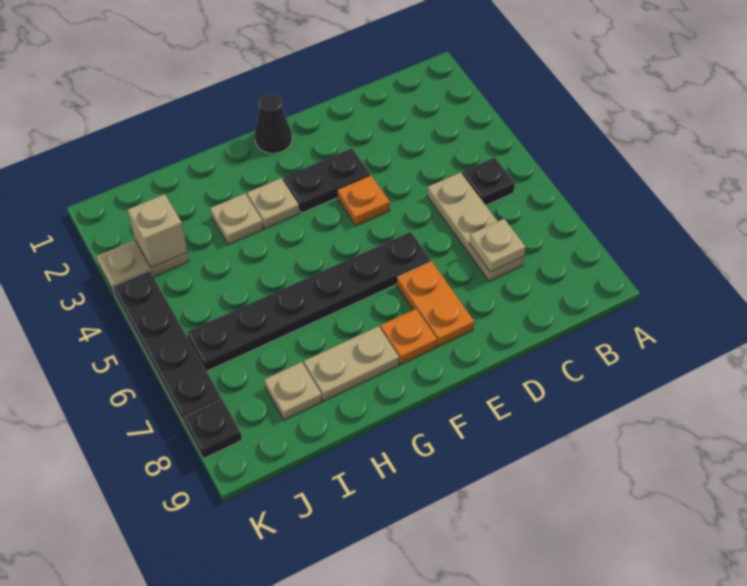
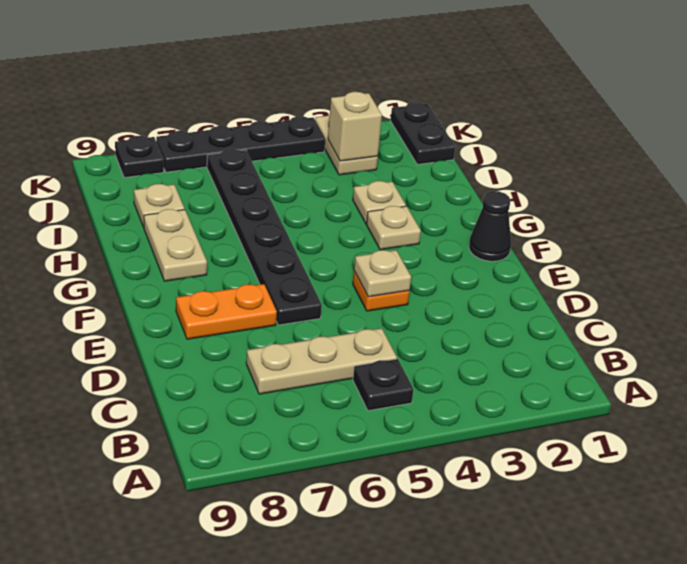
tan plate C7 level 2 -> tan plate E4 level 2
black plate E3:F3 level 1 -> black plate J1:K1 level 1
orange plate F8 level 1 -> none

